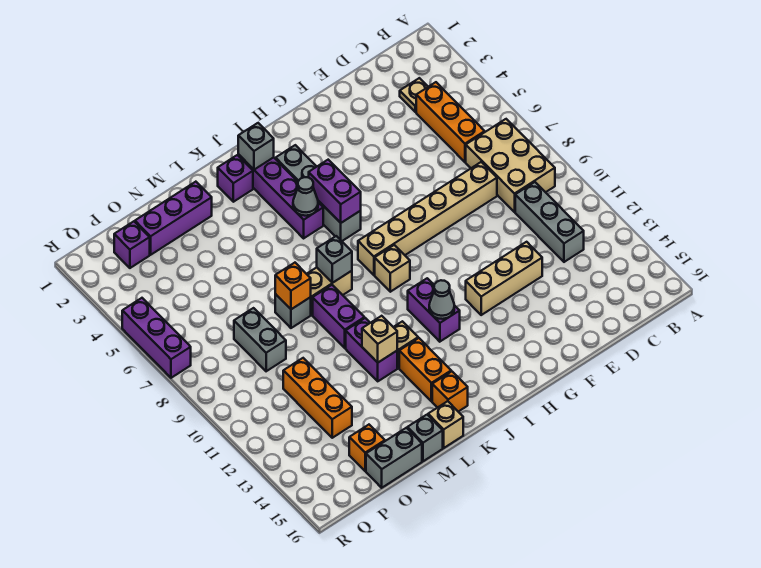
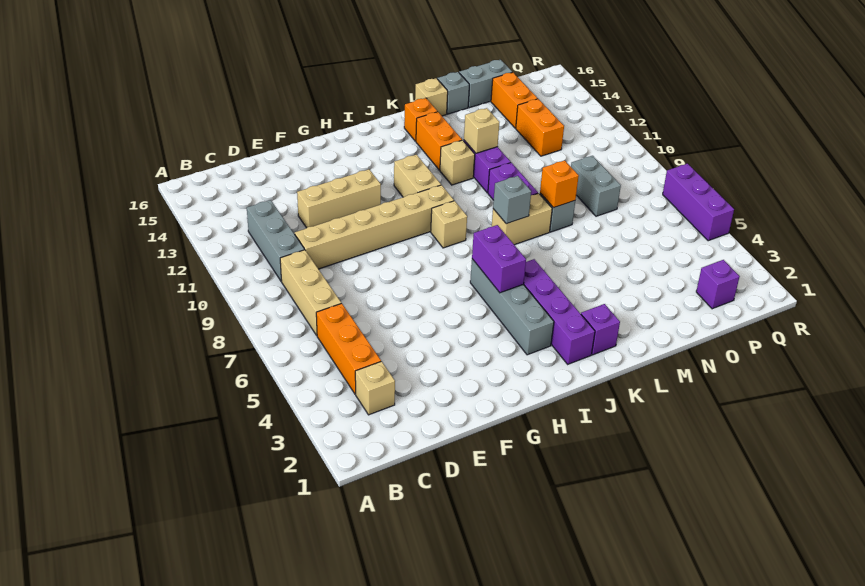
tan brick B7:C9 level 1 -> tan brick C7:C9 level 1
tan plate C3 level 1 -> tan brick C3 level 1
tan brick D8:I8 level 1 -> tan brick D10:I10 level 1
purple brick I11:I12 level 1 -> tan brick I11:I12 level 1
grey cone I12 level 2 -> none
grey brick J2 level 2 -> none
grey cone J5 level 2 -> none
purple brick M2:O2 level 1 -> none
orange brick O11:O13 level 1 -> orange brick O12:O13 level 1
orange brick O15 level 1 -> orange brick O14:O15 level 1

